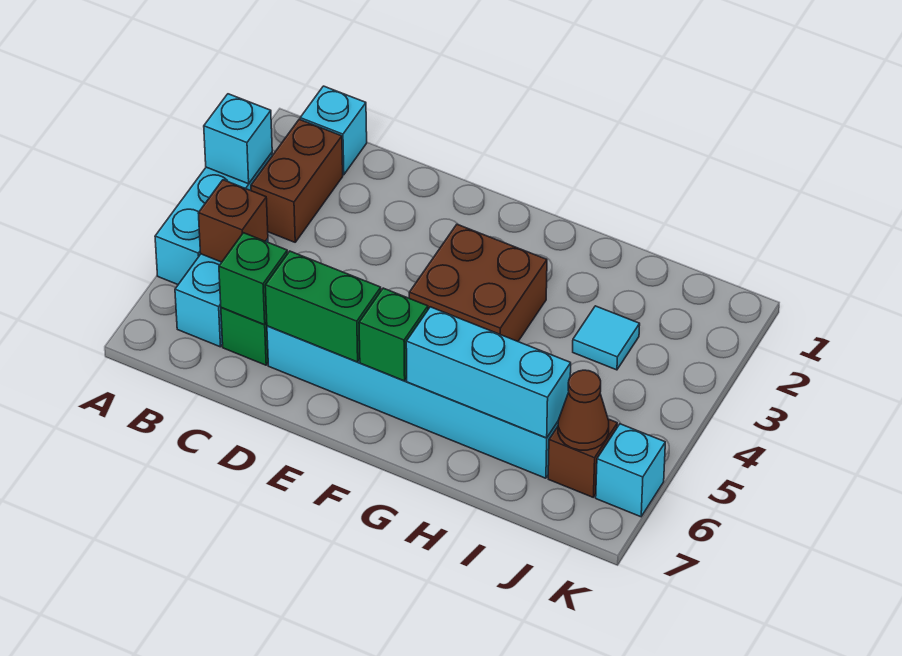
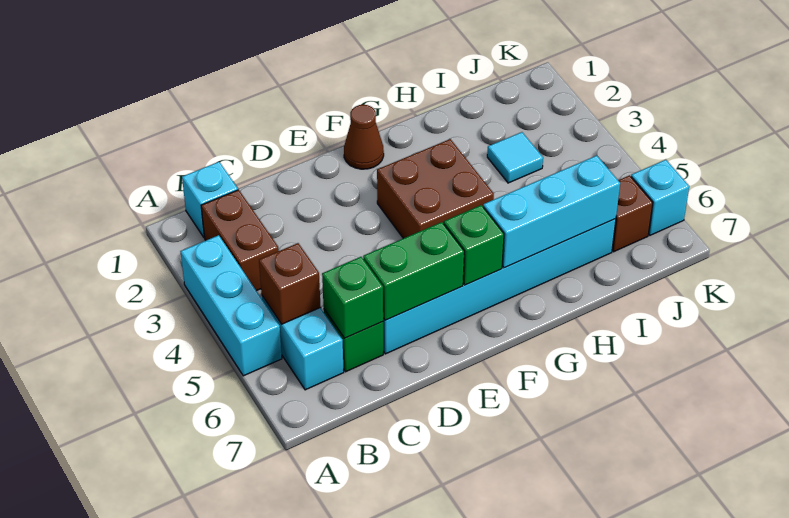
cyan brick A3 level 2 -> none
brown cone J6 level 2 -> brown cone F1 level 1

